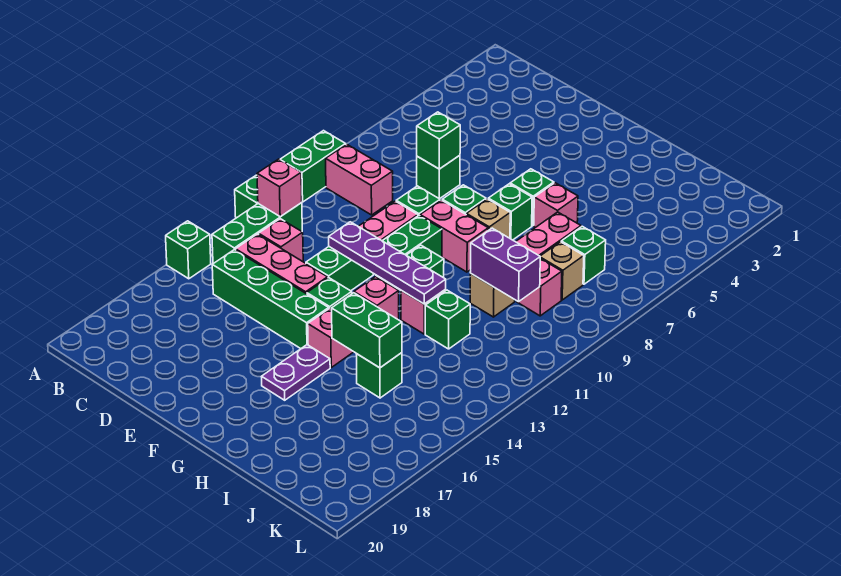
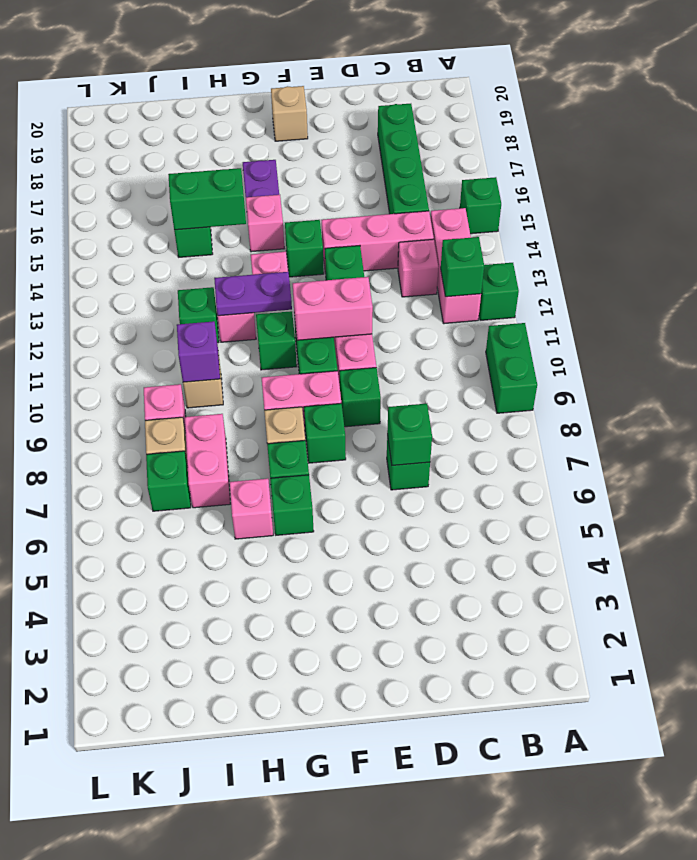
pink brick B9:C9 level 1 -> pink brick E11:F11 level 2
green brick B12:B14 level 1 -> pink brick B12:B14 level 1
pink brick B12 level 2 -> green brick B12 level 2
green brick C15:F15 level 1 -> green brick C15:C18 level 1
purple plate E12:H12 level 2 -> purple plate G12:H12 level 2
none -> tan brick F19 level 1
purple brick I10:J10 level 2 -> purple brick I10 level 2

